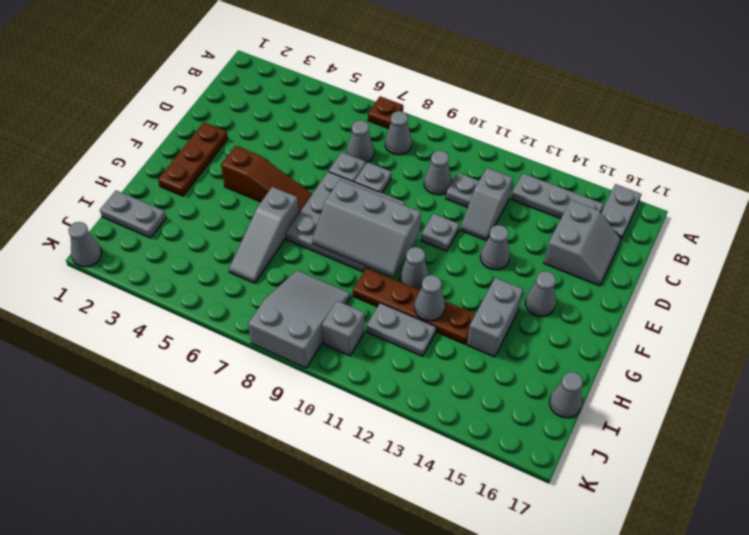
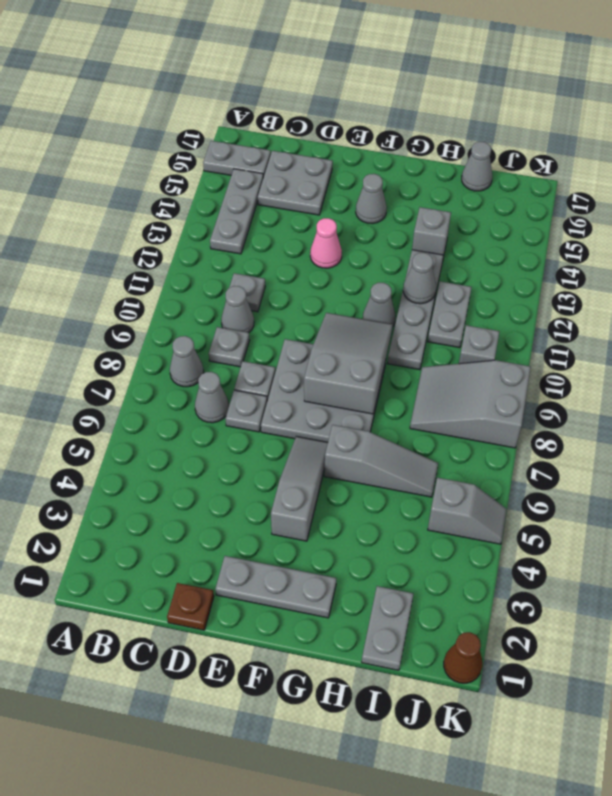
brown plate A7 level 1 -> brown plate D1 level 1
grey slope C12:D12 level 1 top C -> grey slope J5:K5 level 1 top J
grey slope C15:D16 level 1 top 15 -> grey plate C15:D16 level 1
brown plate E2:G2 level 1 -> grey plate E2:G2 level 1
grey plate E11 level 1 -> grey plate C9 level 1
grey cone E13 level 1 -> pink cone E13 level 1
brown slope F4:F6 level 1 top 4 -> grey slope F4:F6 level 1 top 4
grey slope F8:G10 level 2 top F -> grey slope F8:G10 level 2 top 8
grey brick G14:H14 level 1 -> grey brick H14 level 1
brown plate H10:H13 level 1 -> grey plate H10:H13 level 1
grey cone K1 level 1 -> brown cone K1 level 1

